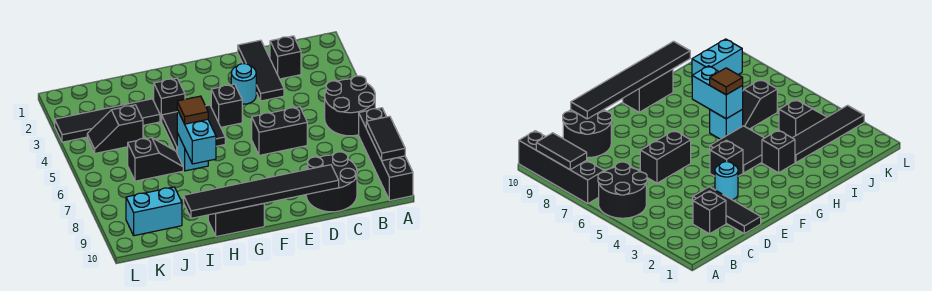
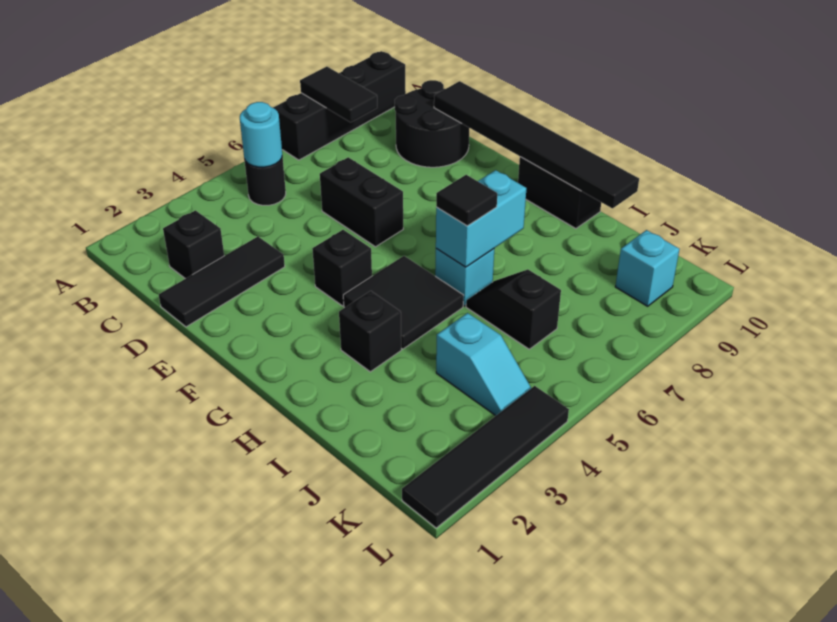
black round brick A5:B6 level 1 -> black round brick B5 level 1
black tile A8:A9 level 2 -> black tile A8:B8 level 2
cyan round brick E3 level 1 -> cyan round brick B5 level 2
brown tile H6 level 3 -> black tile H6 level 3
black tile I3:L3 level 1 -> black tile L1:L4 level 1
black slope J4:K4 level 1 top J -> cyan slope J4:K4 level 1 top J
cyan brick J9:K9 level 1 -> cyan brick K9 level 1

